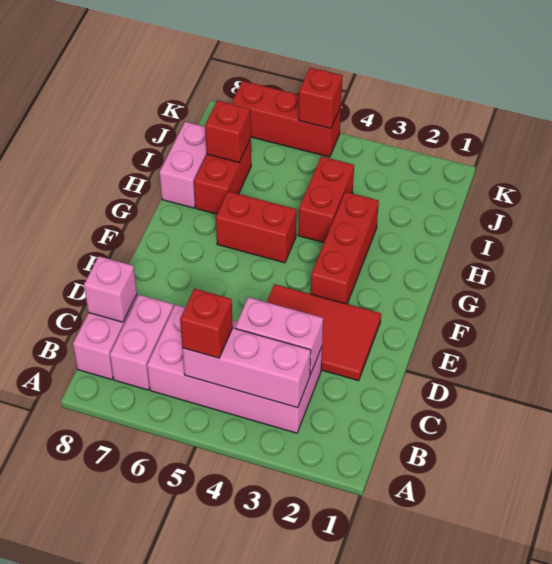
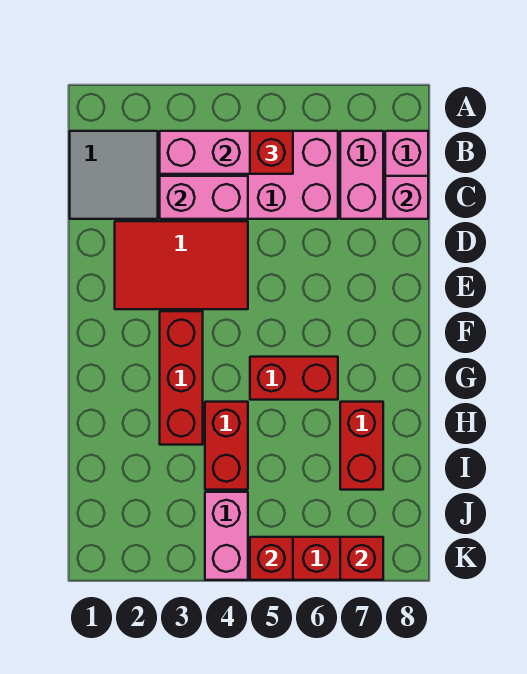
none -> grey tile B1:C2 level 1
pink brick H8:I8 level 1 -> pink brick J4:K4 level 1
red brick I7 level 2 -> red brick K7 level 2

